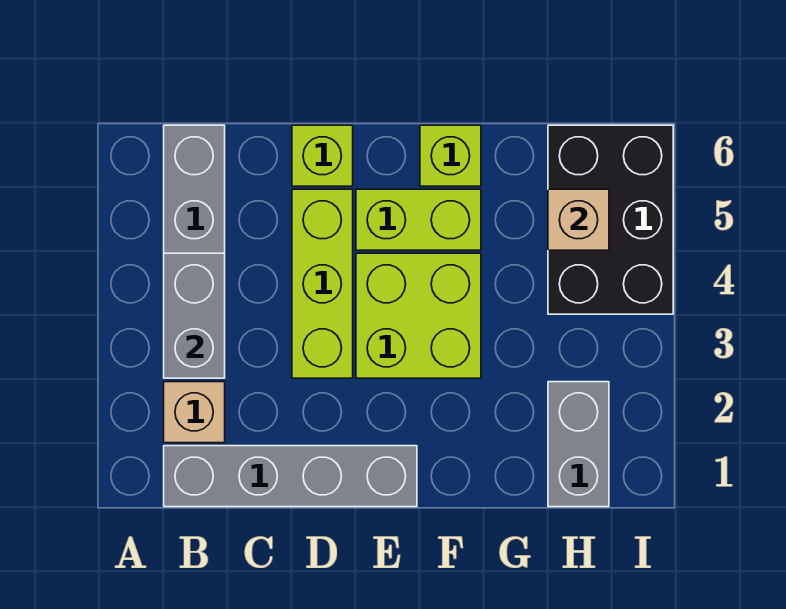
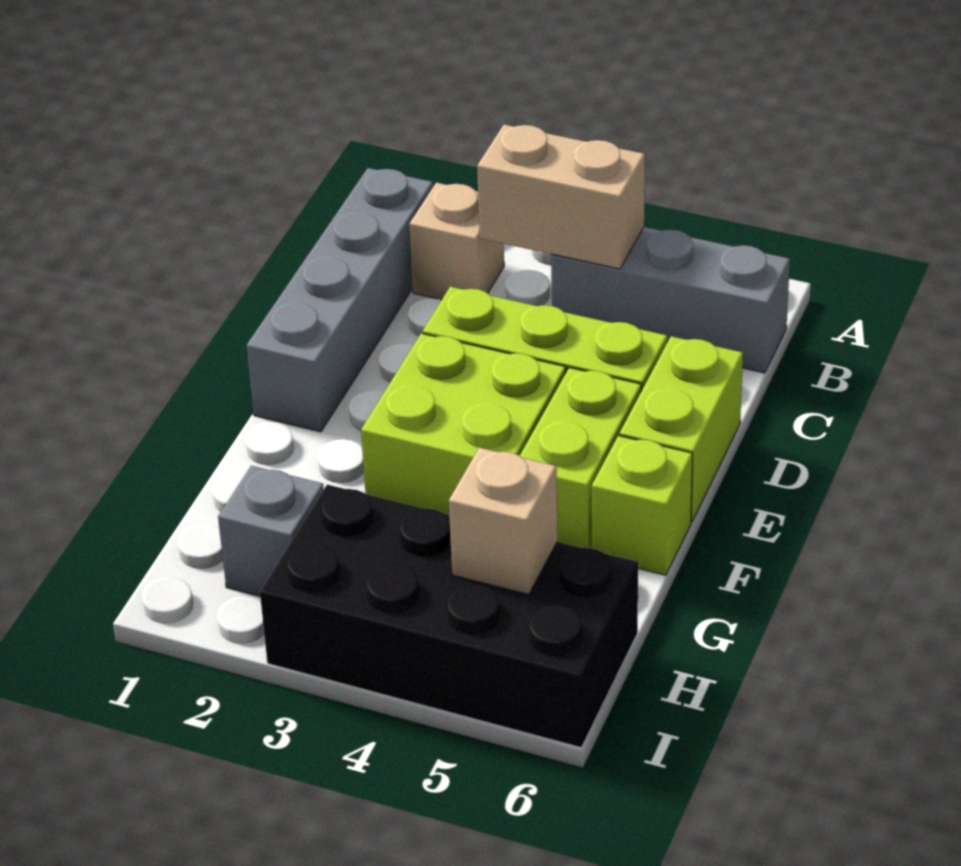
grey brick B3:B4 level 2 -> tan brick B3:B4 level 2
lime brick D6 level 1 -> lime brick D6:E6 level 1
grey brick H1:H2 level 1 -> grey brick H2 level 1
black brick H4:I6 level 1 -> black brick H3:I6 level 1

